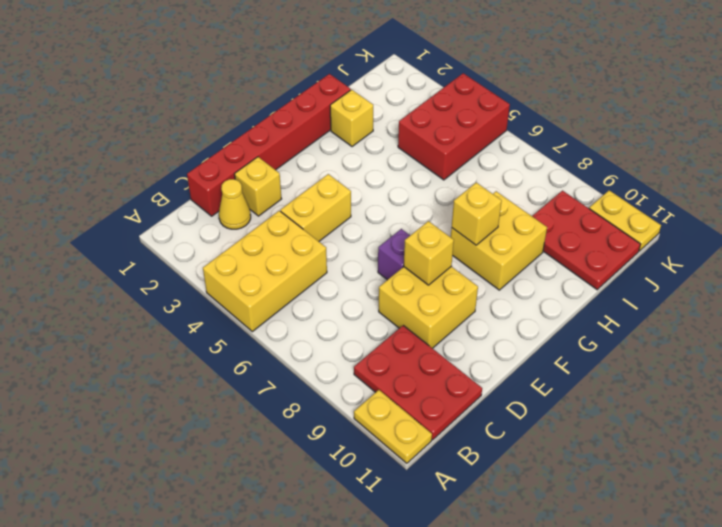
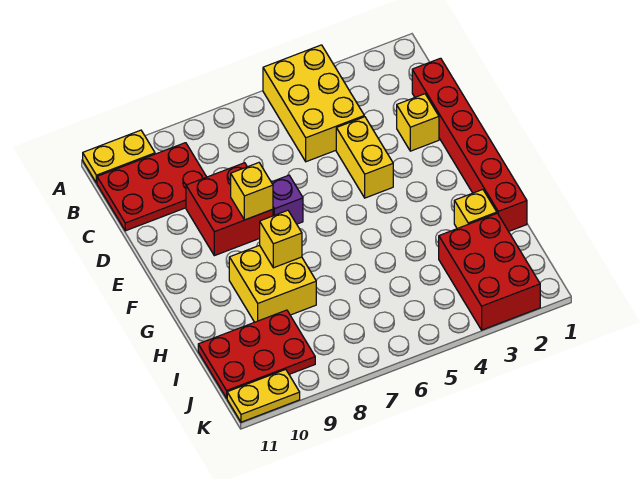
yellow cone C2 level 1 -> none
yellow brick D8:E9 level 1 -> red brick D8:E9 level 1
red brick I4:K5 level 1 -> red brick I2:K3 level 1

